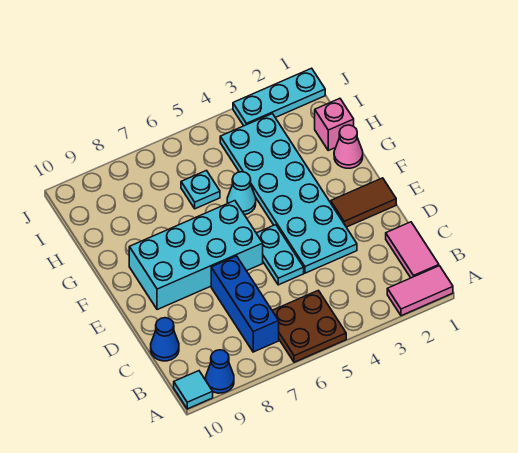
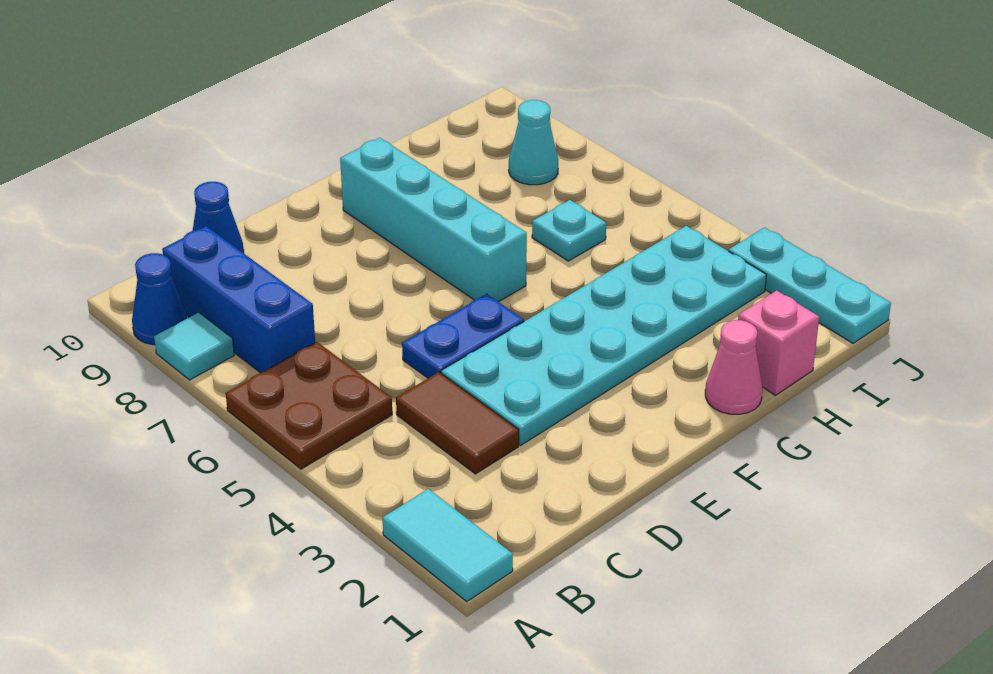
pink tile A1:A2 level 1 -> cyan tile A1:A2 level 1
cyan tile A10 level 1 -> cyan tile A8 level 1
pink tile B1:C1 level 1 -> none
blue brick B7:D7 level 1 -> blue brick B7:B9 level 1
cyan plate D5:E5 level 1 -> blue plate D5:E5 level 1
brown tile E1:E2 level 1 -> brown tile C3:C4 level 1
cyan brick E6:F9 level 1 -> cyan brick F6:F9 level 1
cyan cone G5 level 1 -> cyan cone I8 level 1

